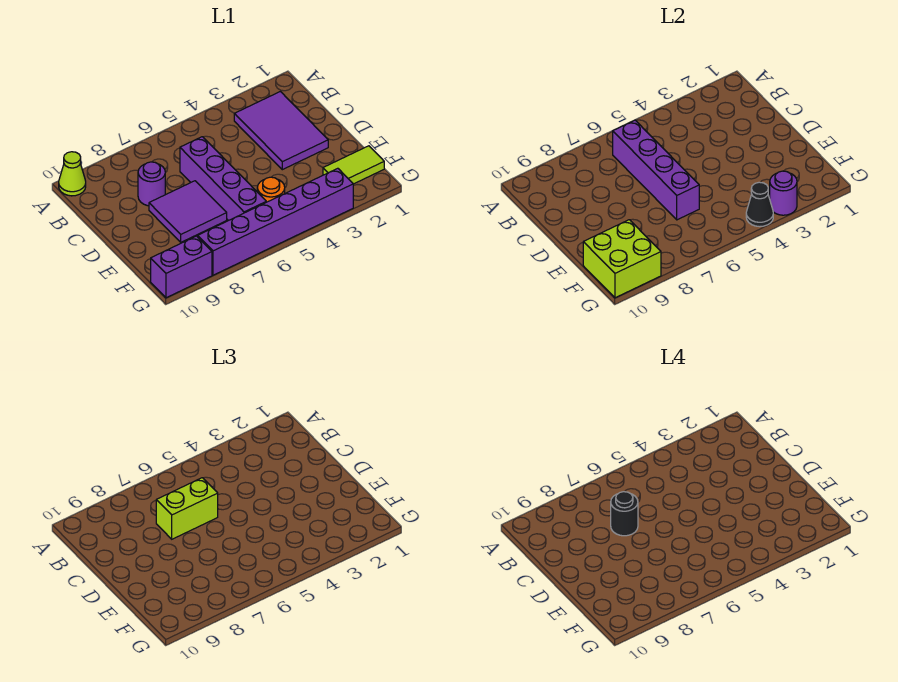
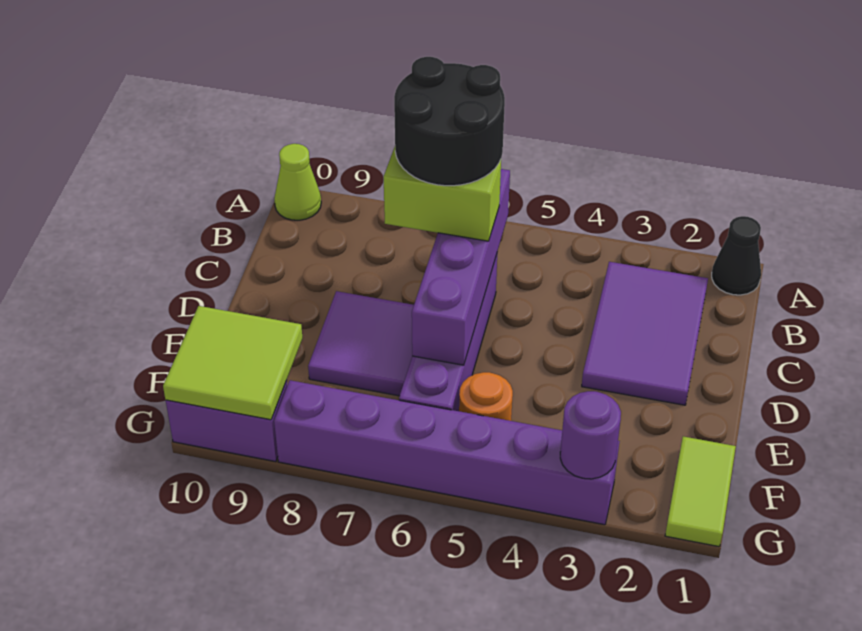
black round brick C7 level 4 -> black round brick B6:C7 level 4
purple round brick C8 level 1 -> none
lime tile F1:F2 level 1 -> lime tile F1:G1 level 1
lime brick F9:G10 level 2 -> lime tile F9:G10 level 2
black cone G4 level 2 -> black cone A1 level 1

